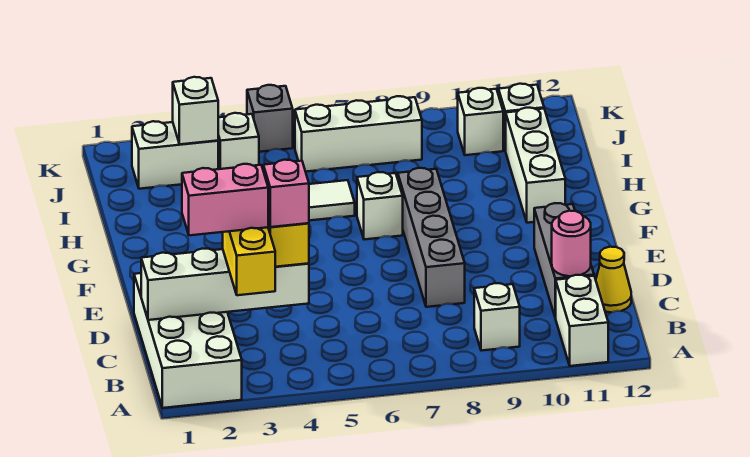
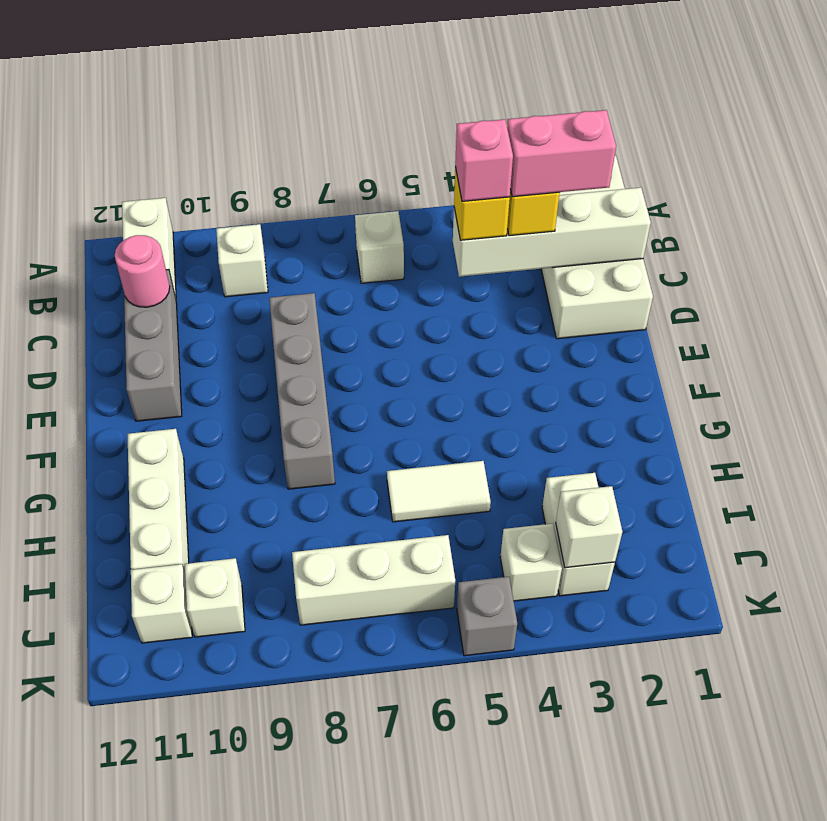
yellow cone C12 level 1 -> none
white brick G7 level 1 -> white brick B6 level 1
white brick J2:J3 level 1 -> white brick I3:J3 level 1

